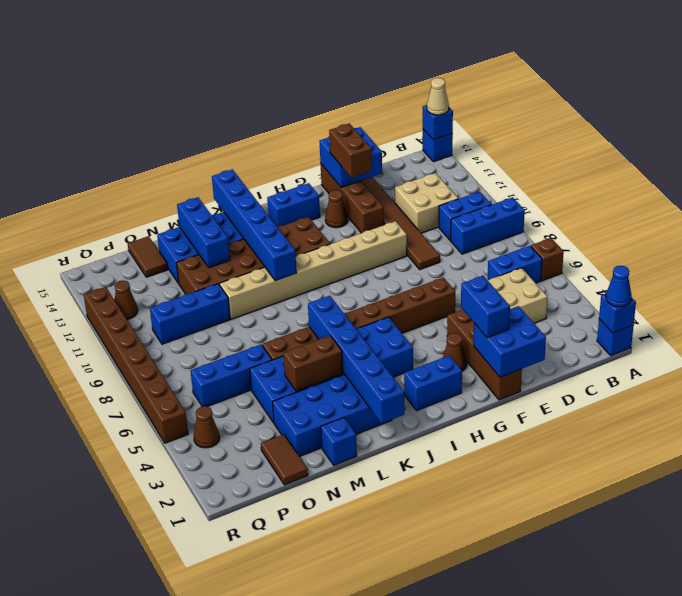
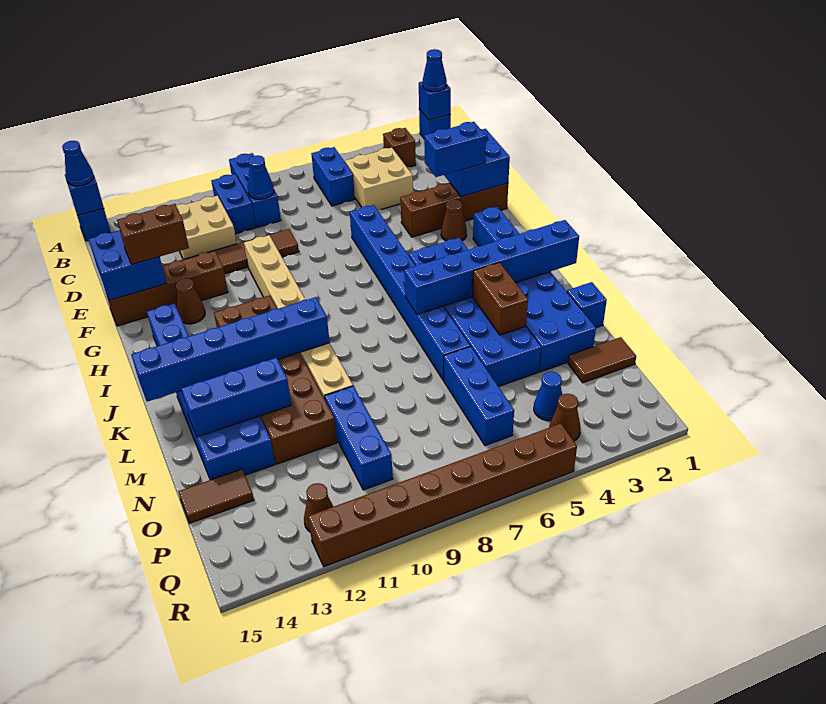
brown brick A6 level 1 -> brown brick B3 level 1
tan cone A15 level 3 -> blue cone A15 level 3
none -> blue cone C9 level 2
brown brick F6:M6 level 1 -> blue brick F6:M6 level 1
none -> blue cone P4 level 1

